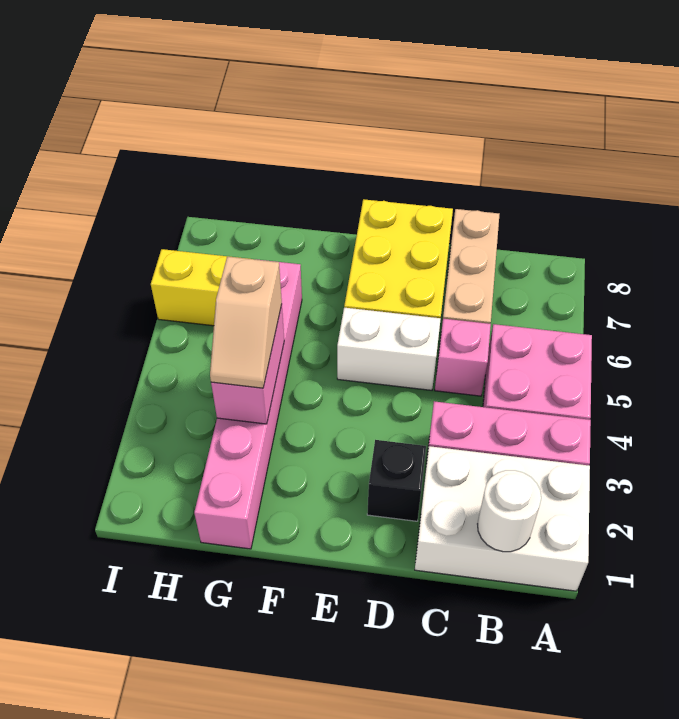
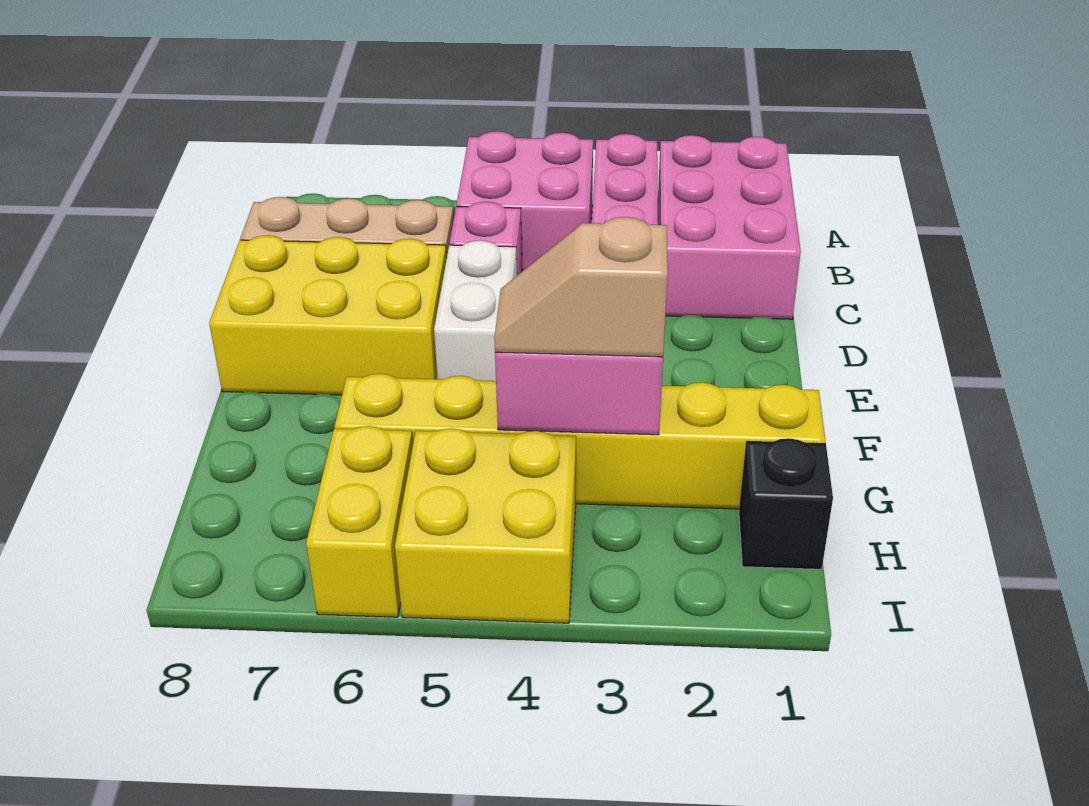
white brick A1:C2 level 1 -> pink brick A1:C2 level 1
white round brick B1 level 2 -> none
black brick D2 level 1 -> black brick H1 level 1
pink brick G1:G6 level 1 -> yellow brick G1:G6 level 1
tan slope G3:G4 level 3 top 4 -> tan slope G3:G4 level 3 top 3
none -> yellow brick H4:I5 level 1

